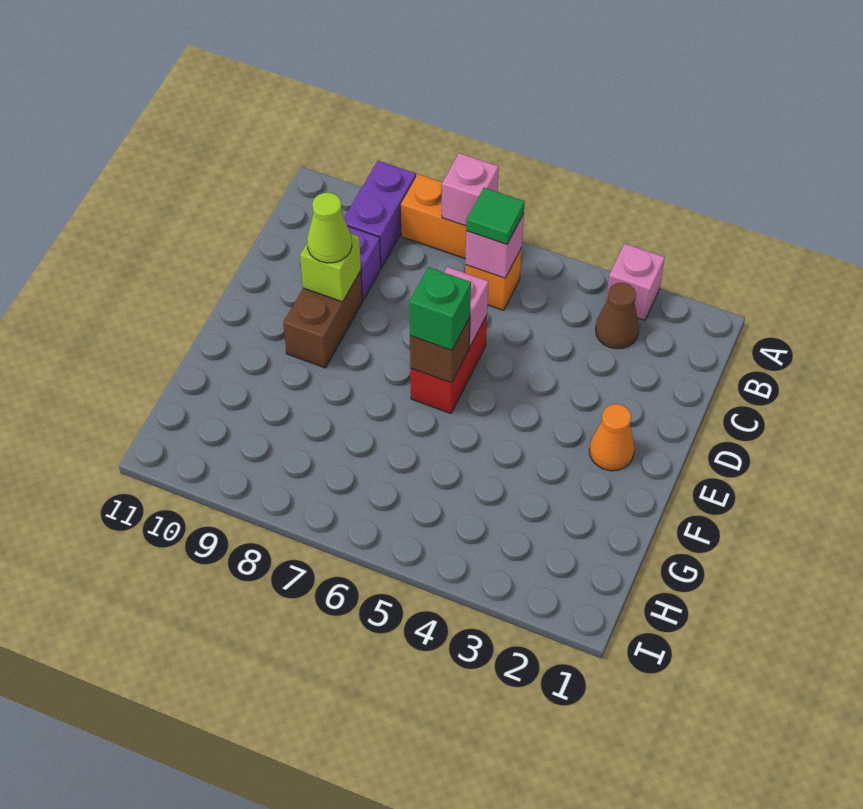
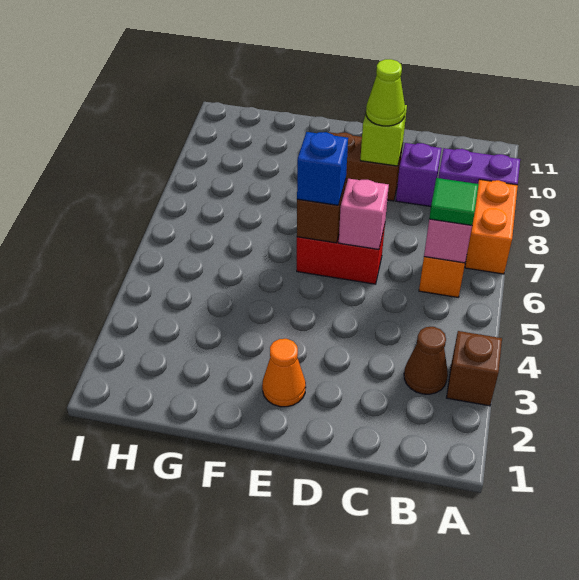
pink brick A3 level 1 -> brown brick A3 level 1
pink brick A7 level 2 -> none
green brick E6 level 3 -> blue brick E6 level 3

